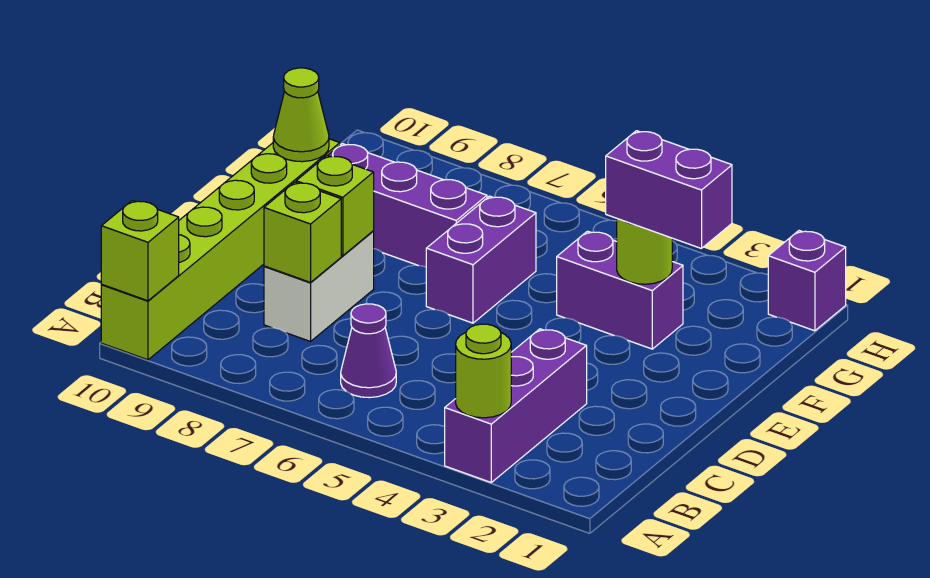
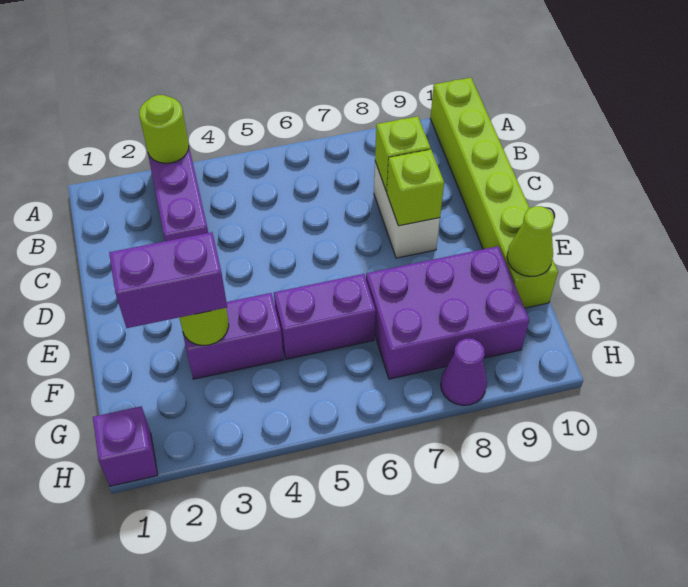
lime brick A10 level 2 -> none
purple cone B6 level 1 -> purple cone H8 level 1
purple brick E6:F6 level 1 -> purple brick F5:F6 level 1
purple brick F7:F9 level 1 -> purple brick F7:G9 level 1

